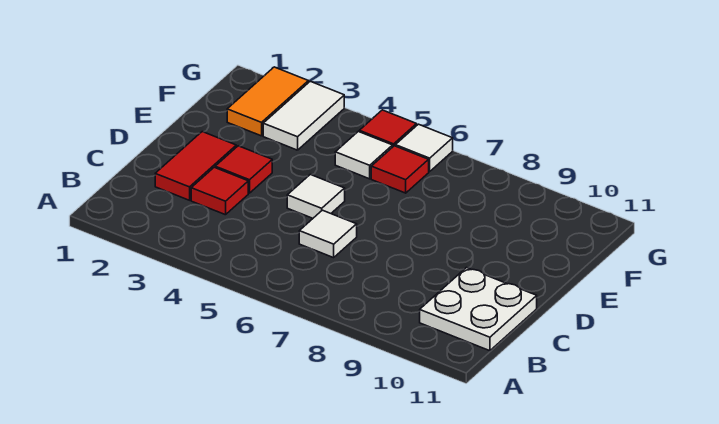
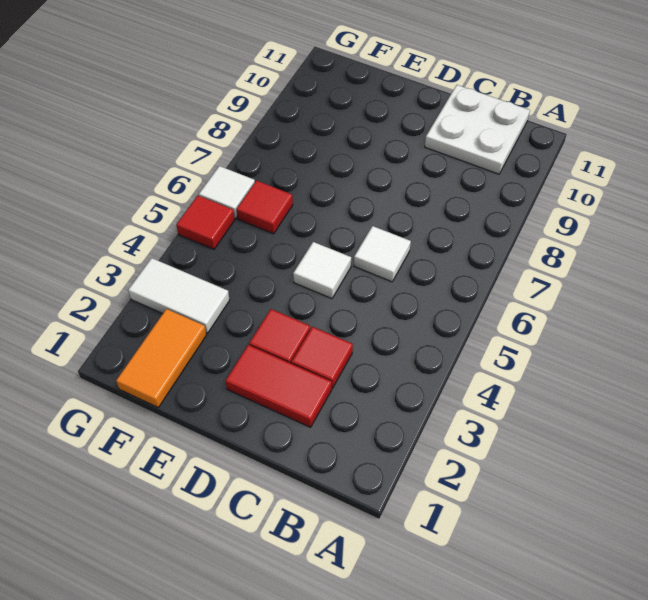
orange tile F2:G2 level 1 -> orange tile F1:F2 level 1
white tile F5 level 1 -> none

